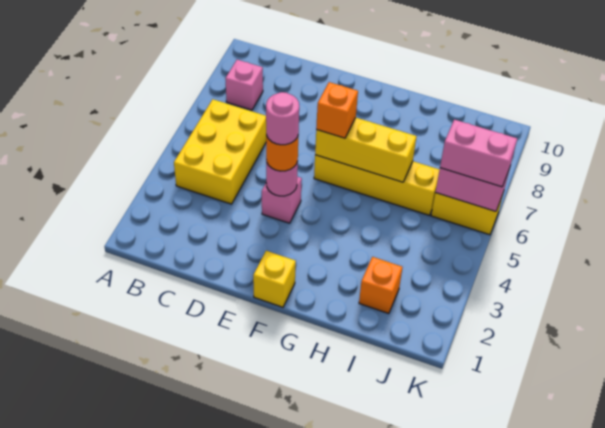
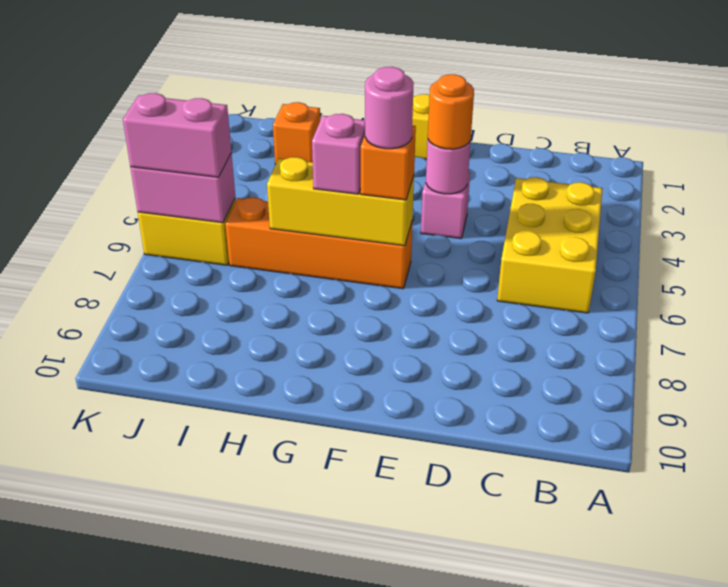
pink brick B8 level 1 -> pink brick G6 level 3
pink round brick E4 level 4 -> pink round brick F6 level 4
yellow brick F6:I6 level 1 -> orange brick F6:I6 level 1

